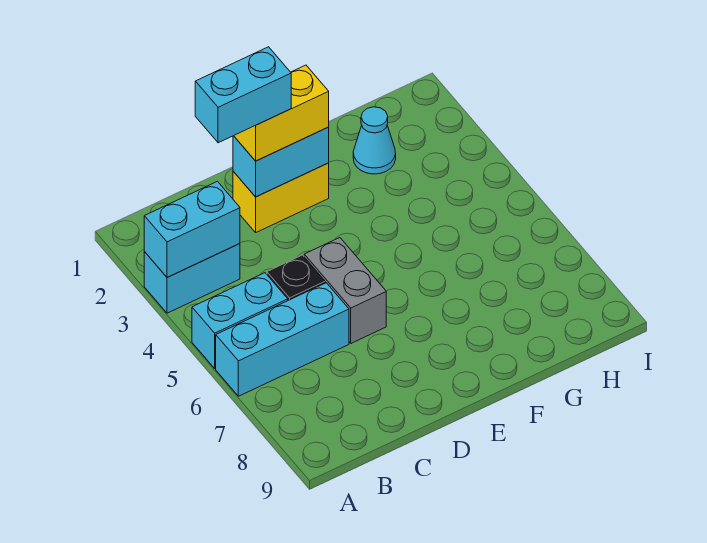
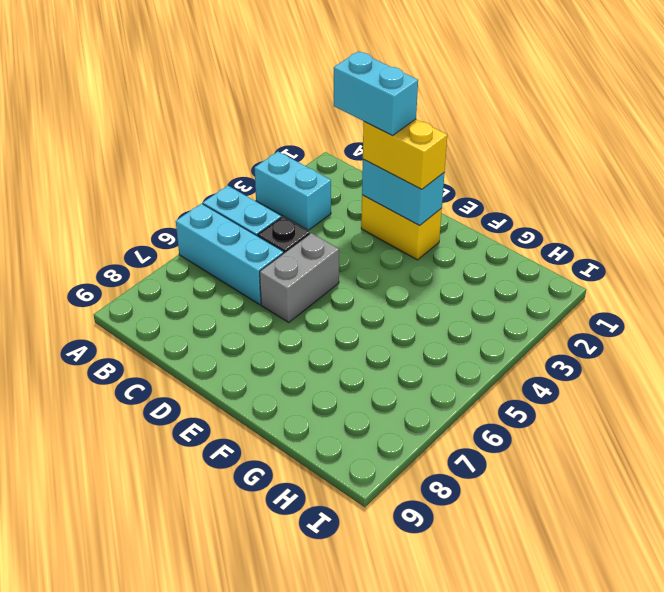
cyan brick A3:B3 level 2 -> none
cyan cone G2 level 1 -> none

